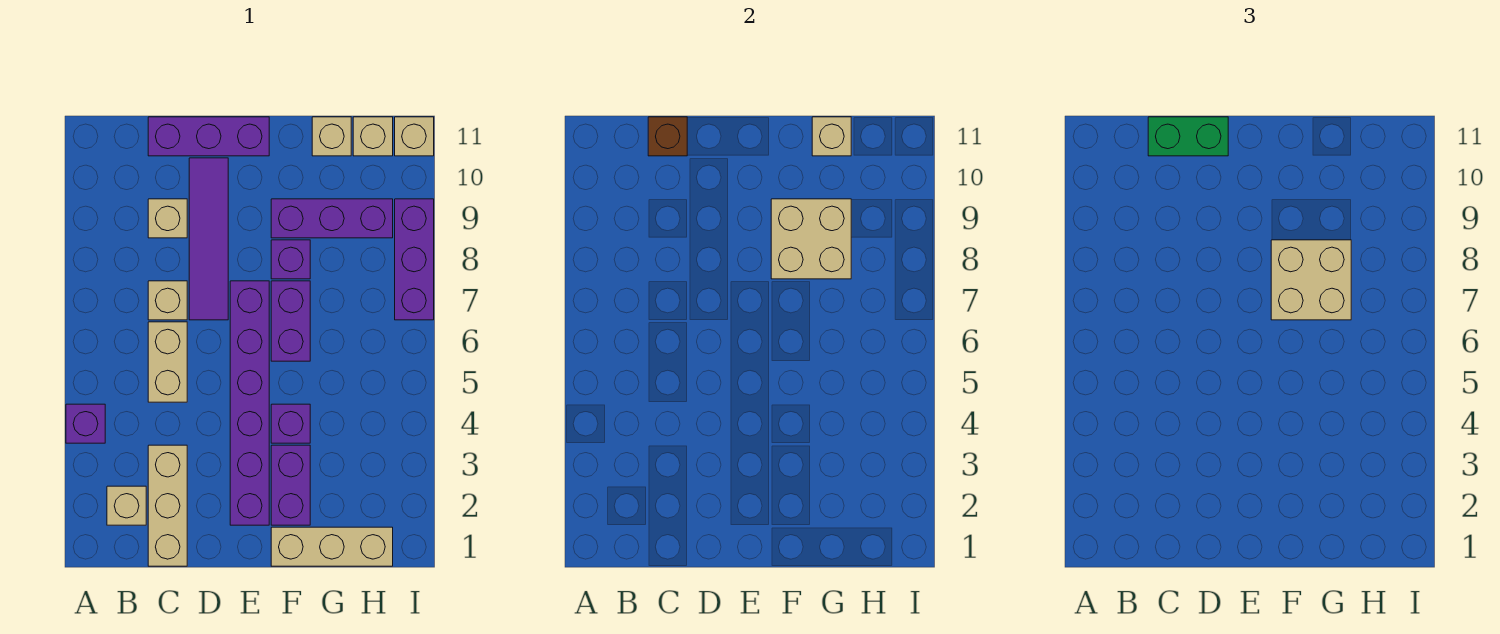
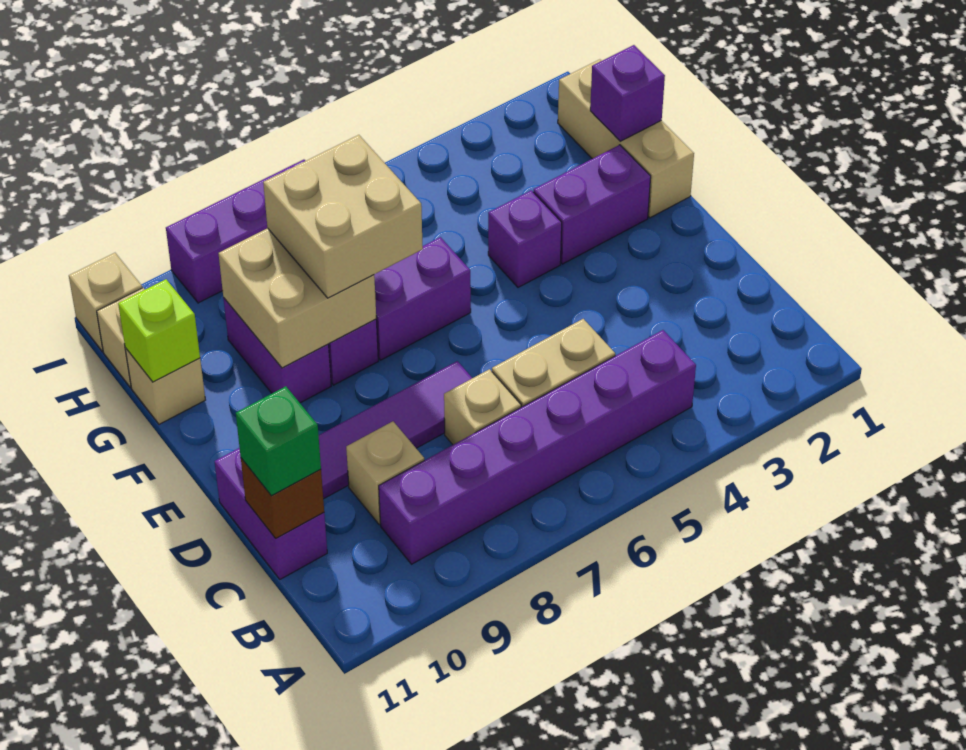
purple brick A4 level 1 -> purple brick G1 level 2
tan brick B2 level 1 -> none
tan brick C1:C3 level 1 -> none
purple brick C11:E11 level 1 -> purple brick C11:D11 level 1
green brick C11:D11 level 3 -> green brick C11 level 3
purple brick E2:E7 level 1 -> purple brick B4:B9 level 1
purple brick F9:H9 level 1 -> purple brick F9:G9 level 1
tan brick G11 level 2 -> lime brick G11 level 2

